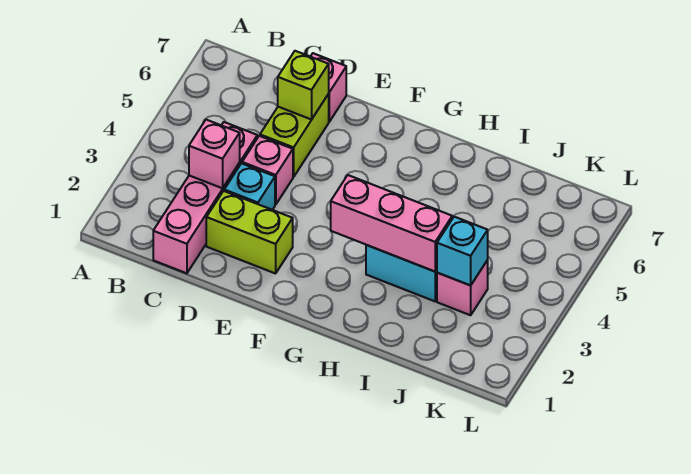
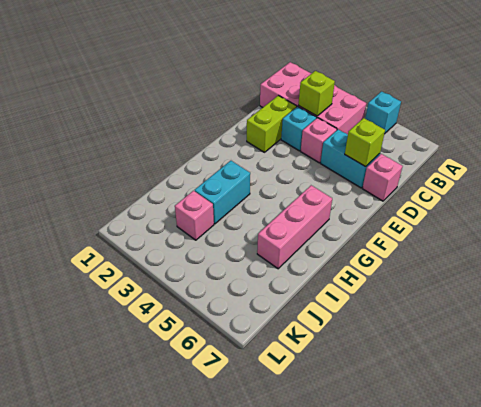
pink brick C1:C4 level 1 -> pink brick B1:C4 level 1
pink brick C3 level 2 -> lime brick C3 level 2
lime brick D5:D6 level 1 -> cyan brick D5:D6 level 1
pink brick G3:I3 level 2 -> pink brick G6:I6 level 1
cyan brick J3 level 2 -> cyan brick A5 level 1

